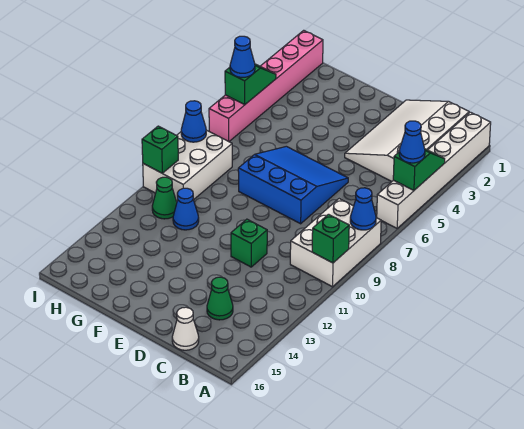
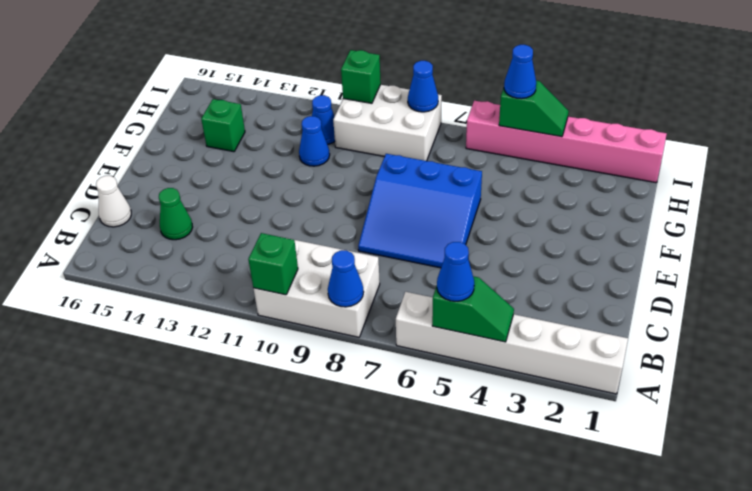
white slope B1:D4 level 1 top B -> none
blue slope D6:F8 level 1 top 8 -> blue slope D6:F8 level 1 top F
green brick D11 level 1 -> green brick G14 level 1
green cone H11 level 1 -> blue cone H11 level 1

